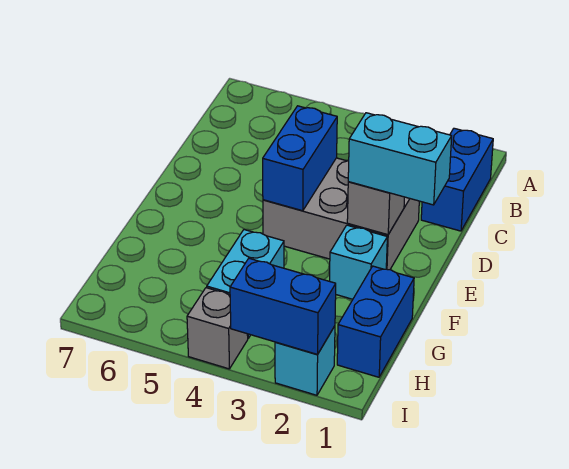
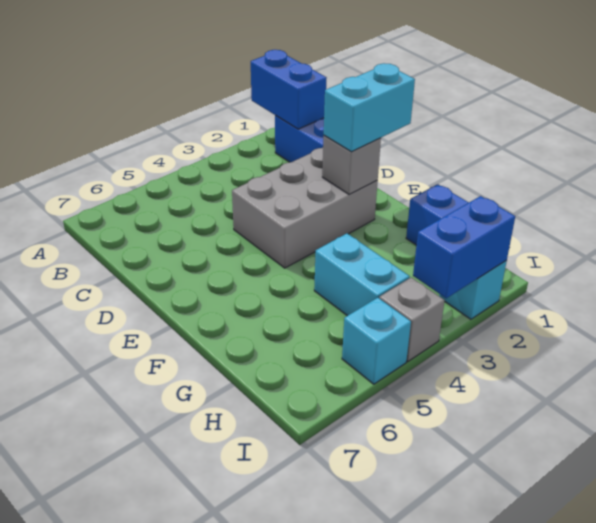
blue brick D4:E4 level 2 -> blue brick A1:B1 level 2
cyan brick F2 level 1 -> cyan brick I5 level 1

